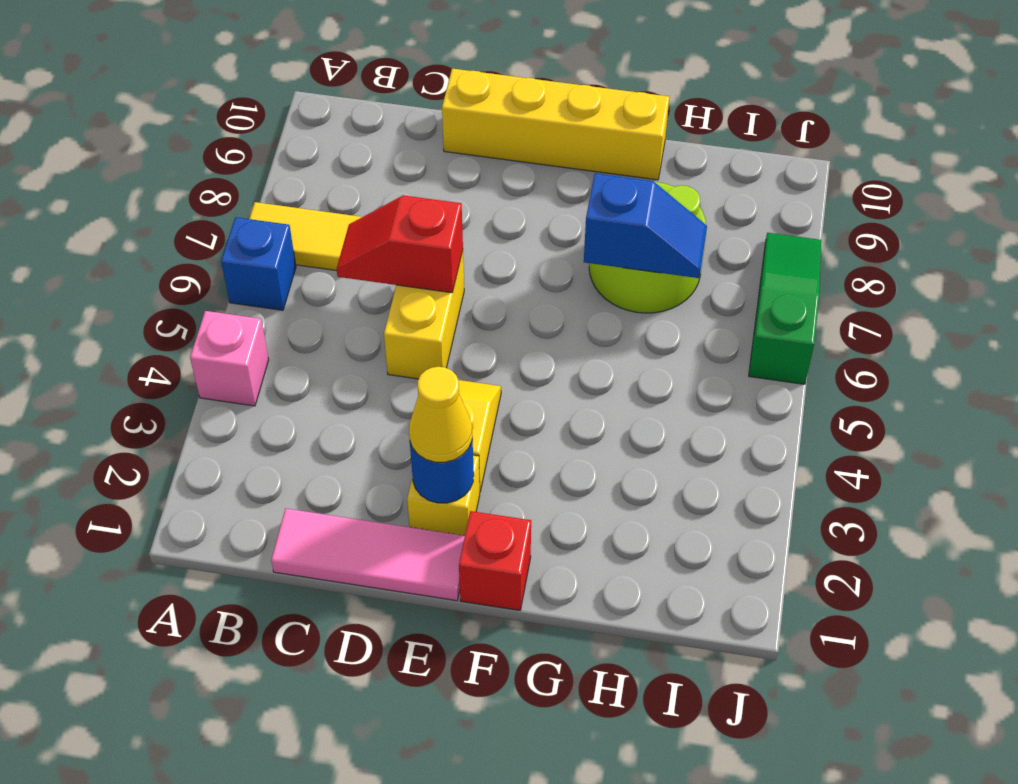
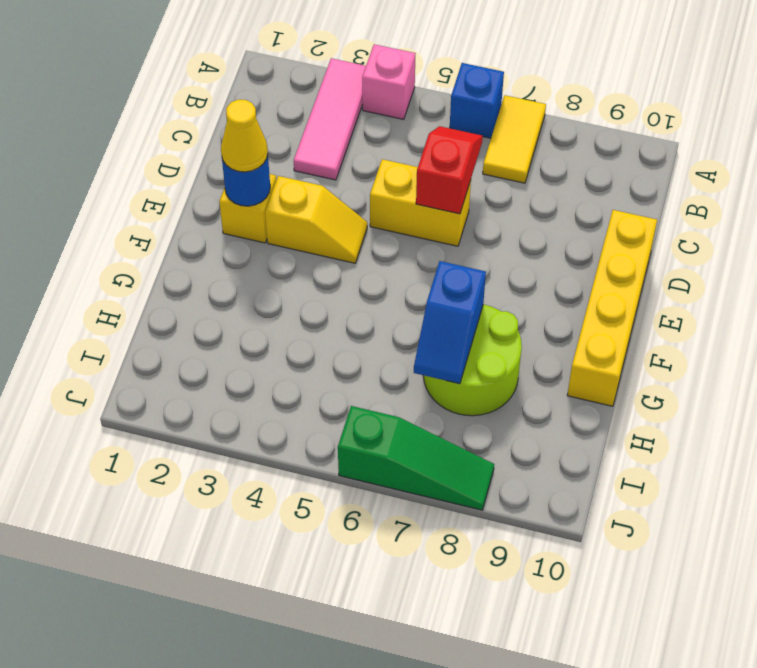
pink tile C1:E1 level 1 -> pink tile A3:C3 level 1
red brick F1 level 1 -> none

